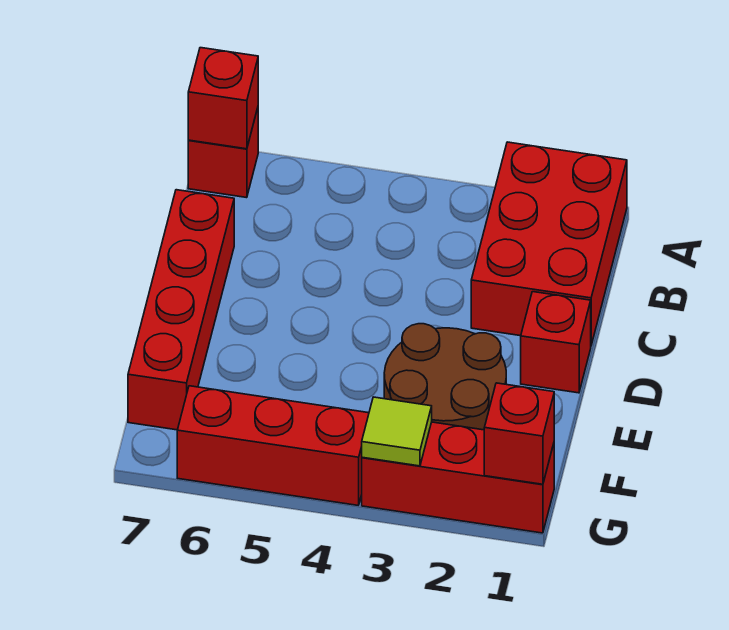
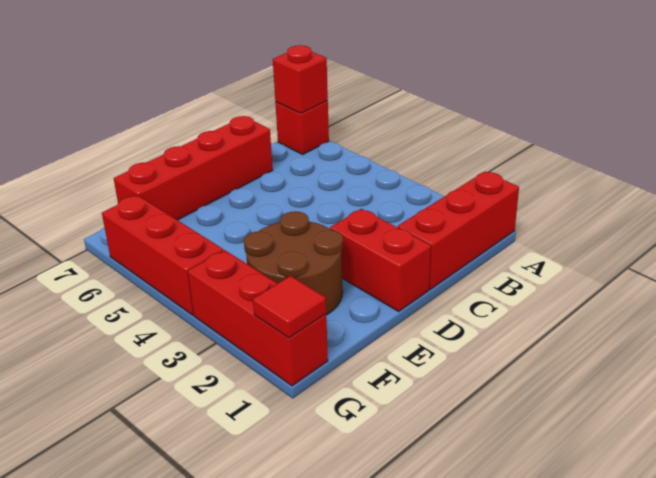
red brick A1:C2 level 1 -> red brick A1:C1 level 1
red brick D1 level 1 -> red brick D1:D2 level 1
red brick G1 level 2 -> red tile G1 level 2
lime tile G3 level 2 -> none

